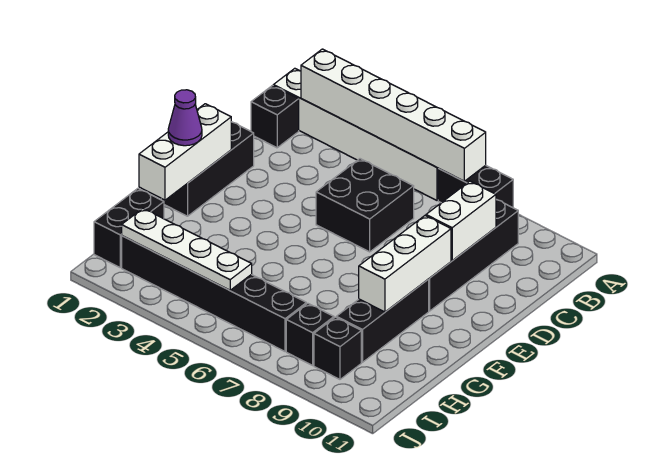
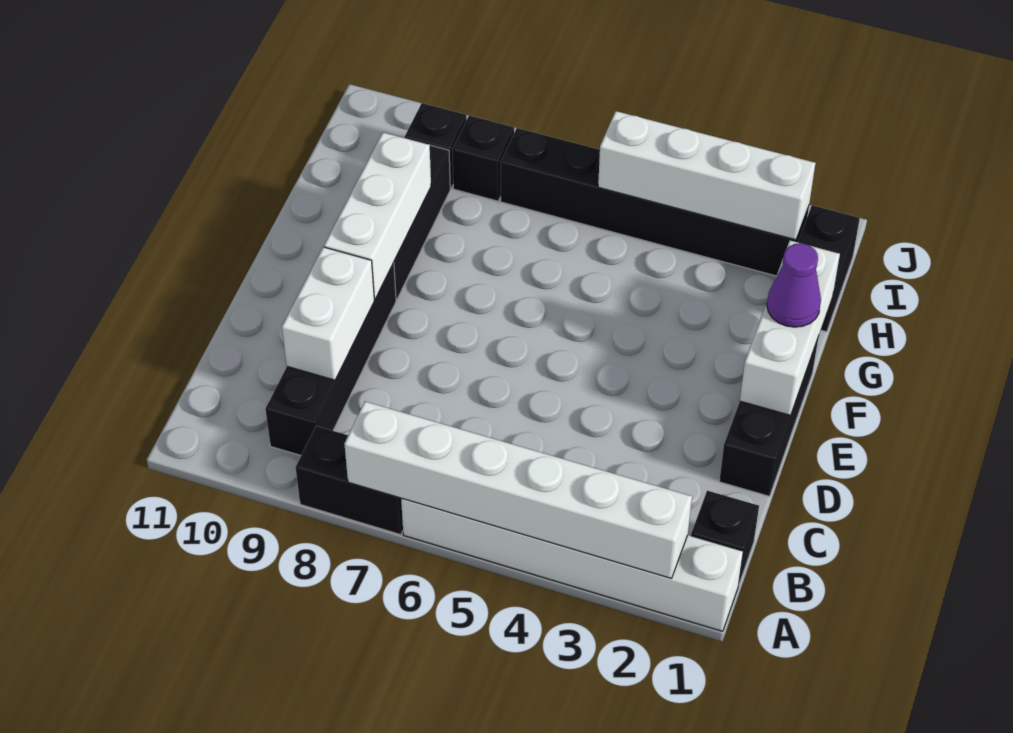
black brick C5:D6 level 1 -> none
white plate I2:I5 level 2 -> white brick I2:I5 level 2

